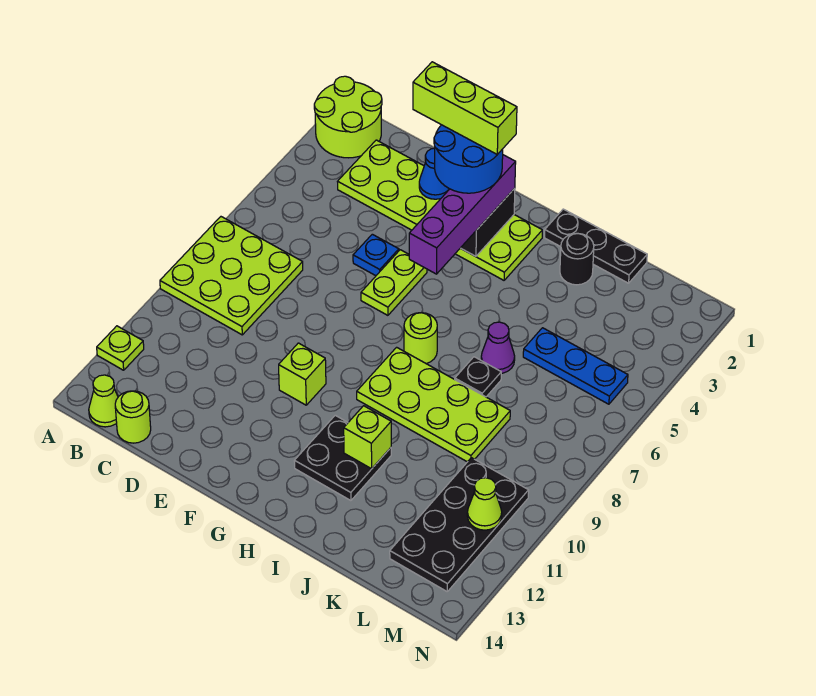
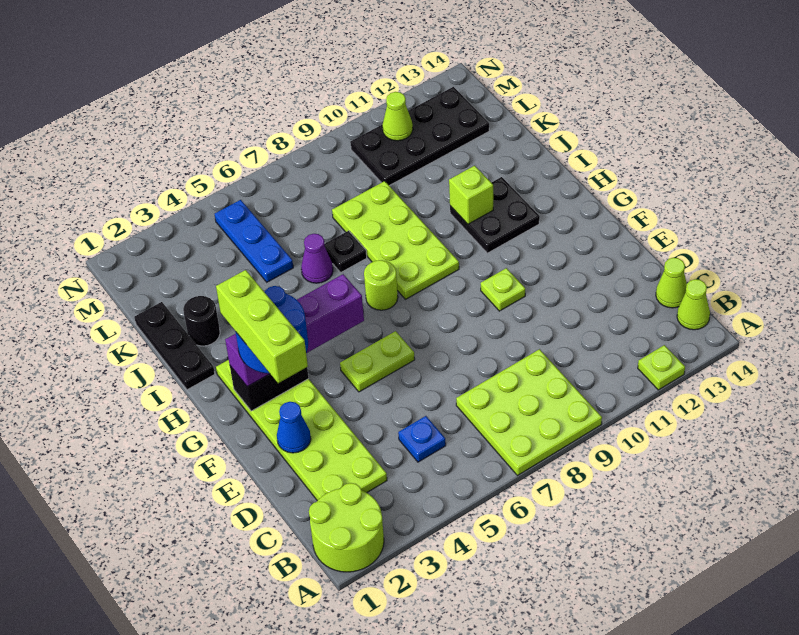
lime round brick C14 level 1 -> lime cone C14 level 1
blue plate E5 level 1 -> blue plate C5 level 1
lime brick F10 level 1 -> lime plate F10 level 1

